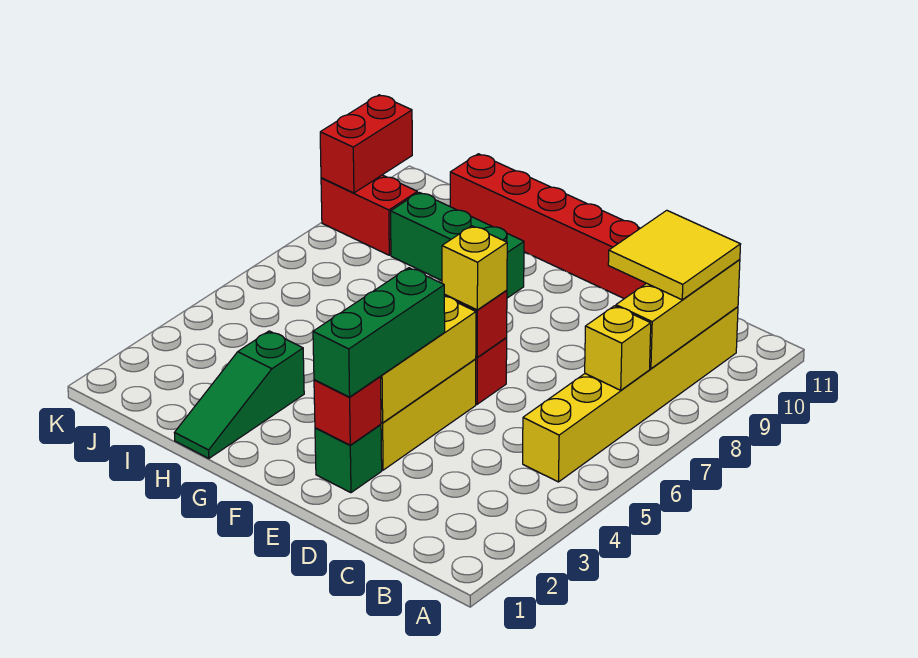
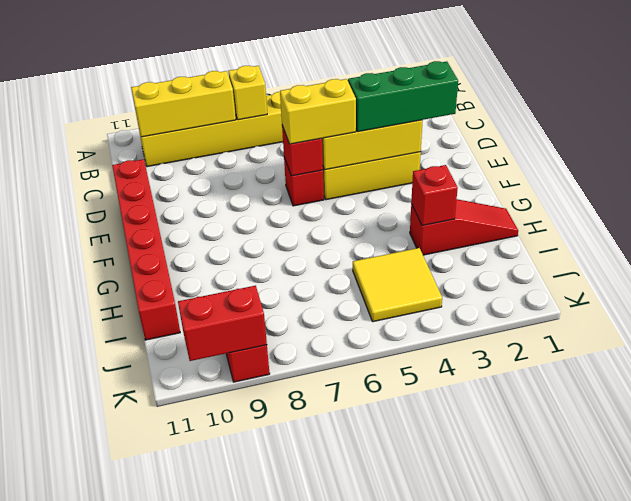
yellow tile B9:C10 level 3 -> yellow tile I4:J5 level 1
green brick E2 level 1 -> none
red brick E2 level 2 -> red brick H3 level 2
yellow brick E6 level 3 -> yellow brick E5:E6 level 3
green brick G9:I9 level 1 -> none
green slope H1:H3 level 1 top 3 -> red slope H1:H3 level 1 top 3

